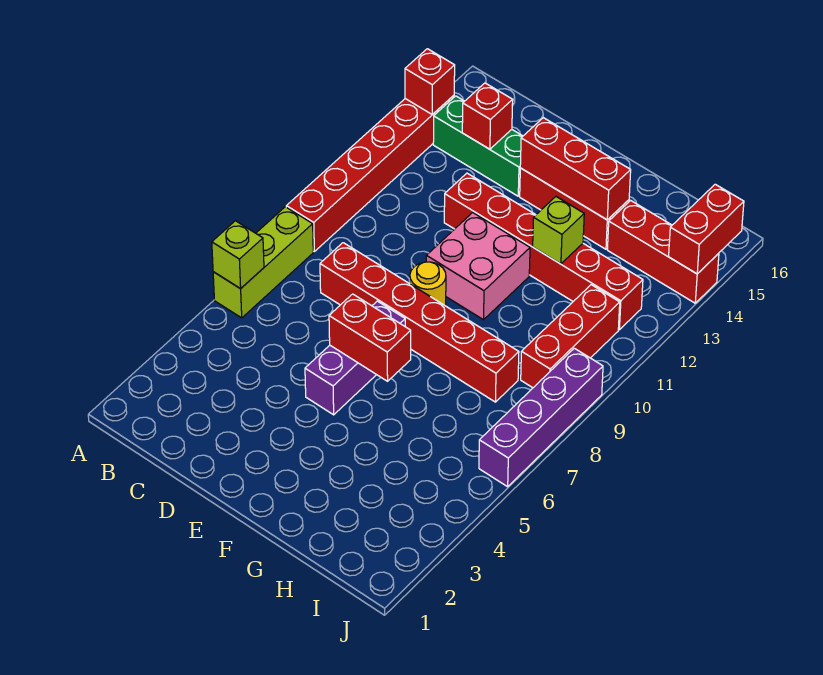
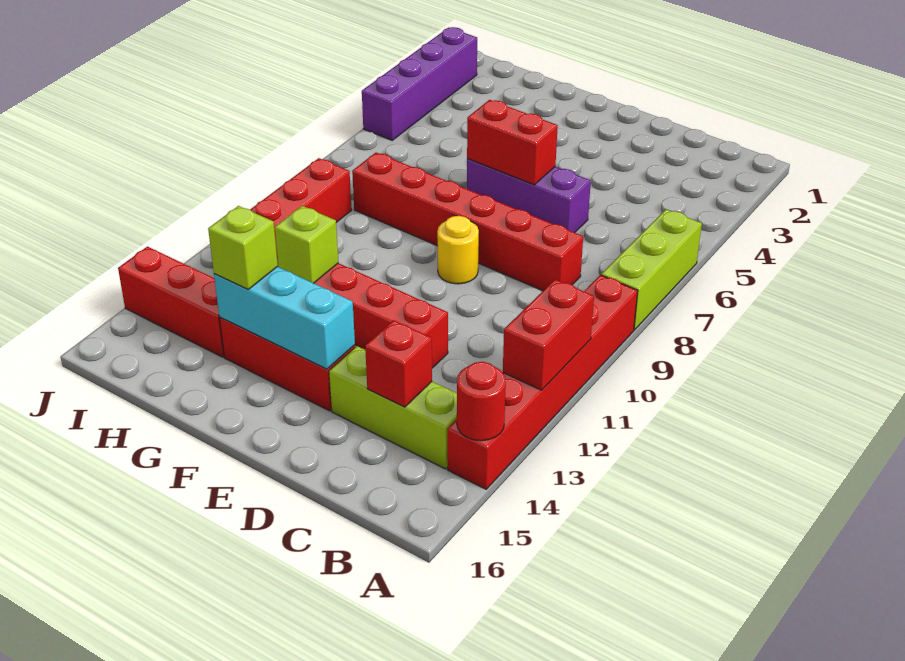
lime brick A6 level 2 -> lime brick G14 level 3
red brick A14 level 2 -> red round brick A14 level 2
green brick B14:D14 level 1 -> lime brick B14:D14 level 1
purple brick E5:E7 level 1 -> purple brick D6:F6 level 1
pink brick E10:F11 level 1 -> none
red brick E14:G14 level 2 -> cyan brick E14:G14 level 2
purple brick J6:J9 level 1 -> purple brick J2:J5 level 1
red brick J14:J15 level 2 -> red brick A11:A12 level 2

